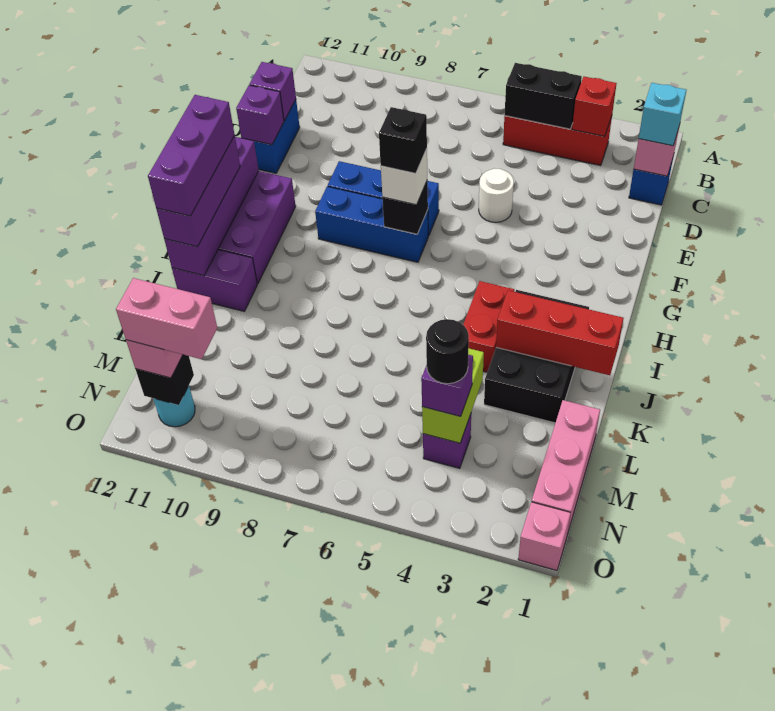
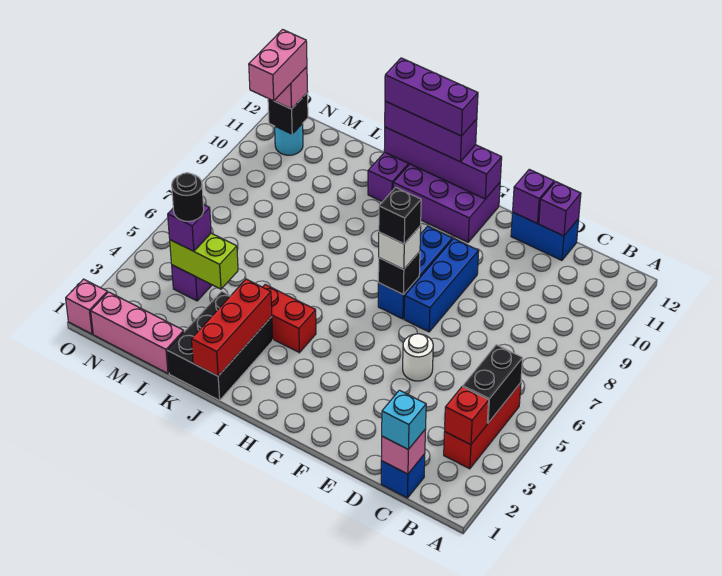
black brick I2:K3 level 1 -> black brick J1:K3 level 1

